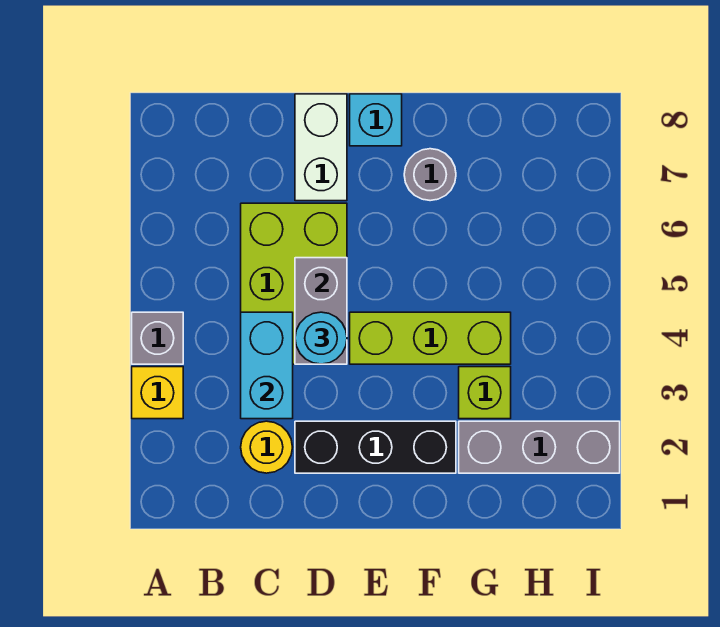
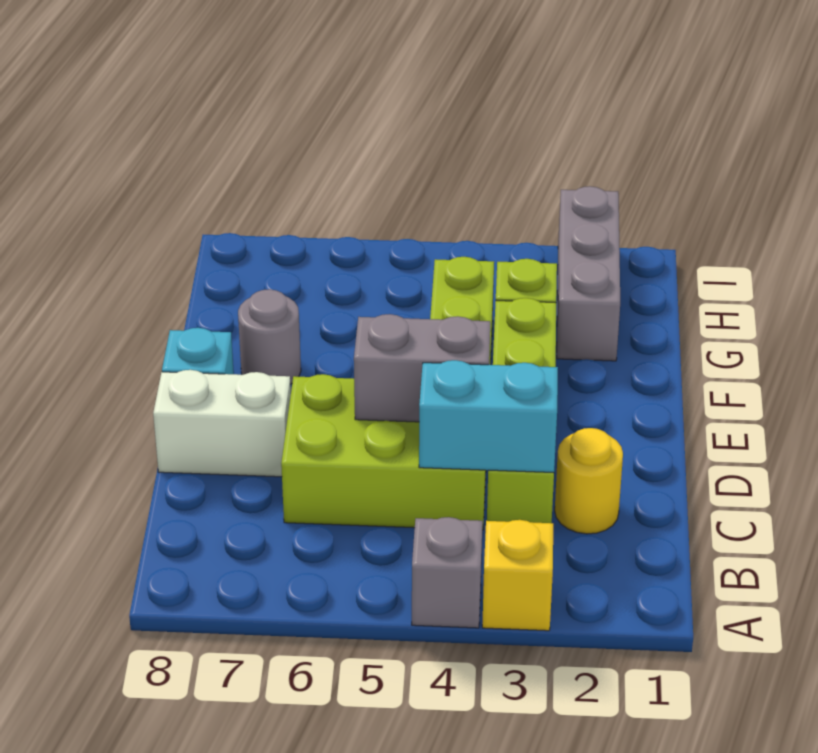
none -> lime brick C3:F3 level 1
black brick D2:F2 level 1 -> none
cyan round brick D4 level 3 -> none

